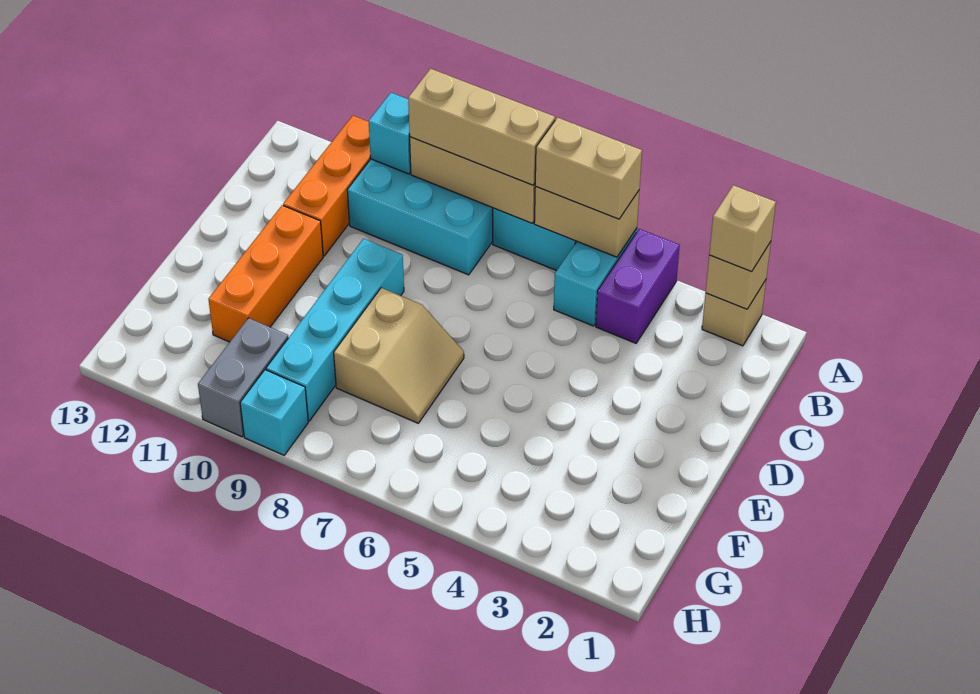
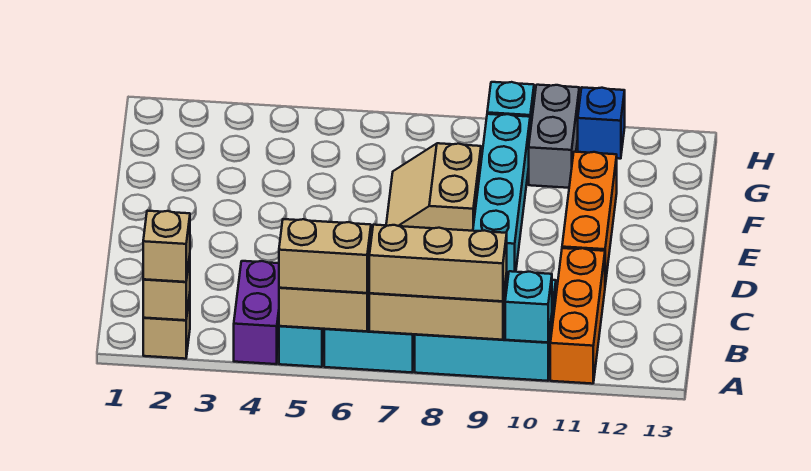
none -> blue brick H11 level 1

